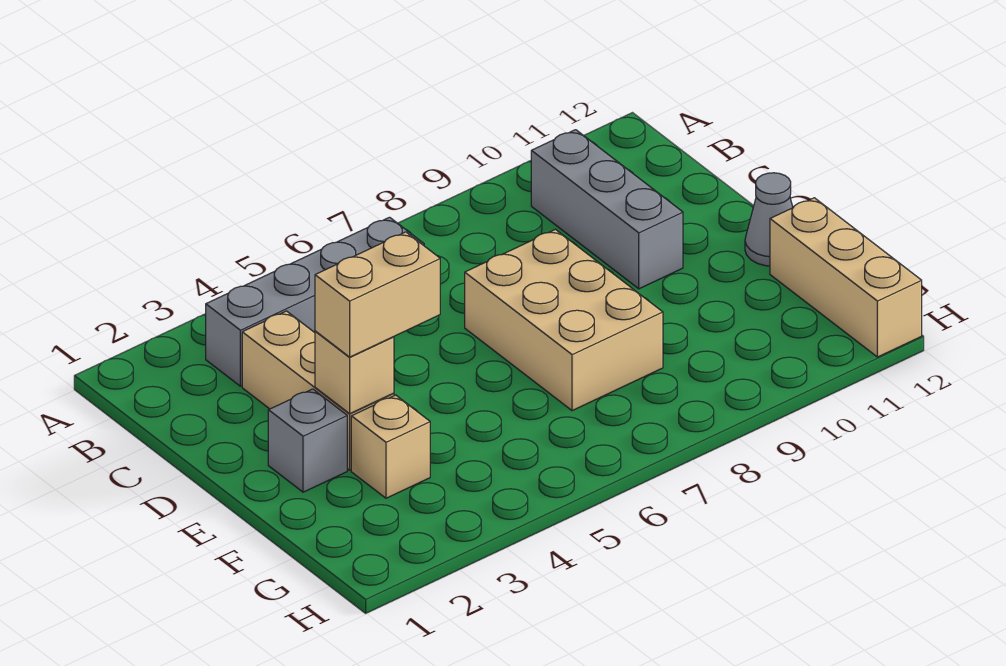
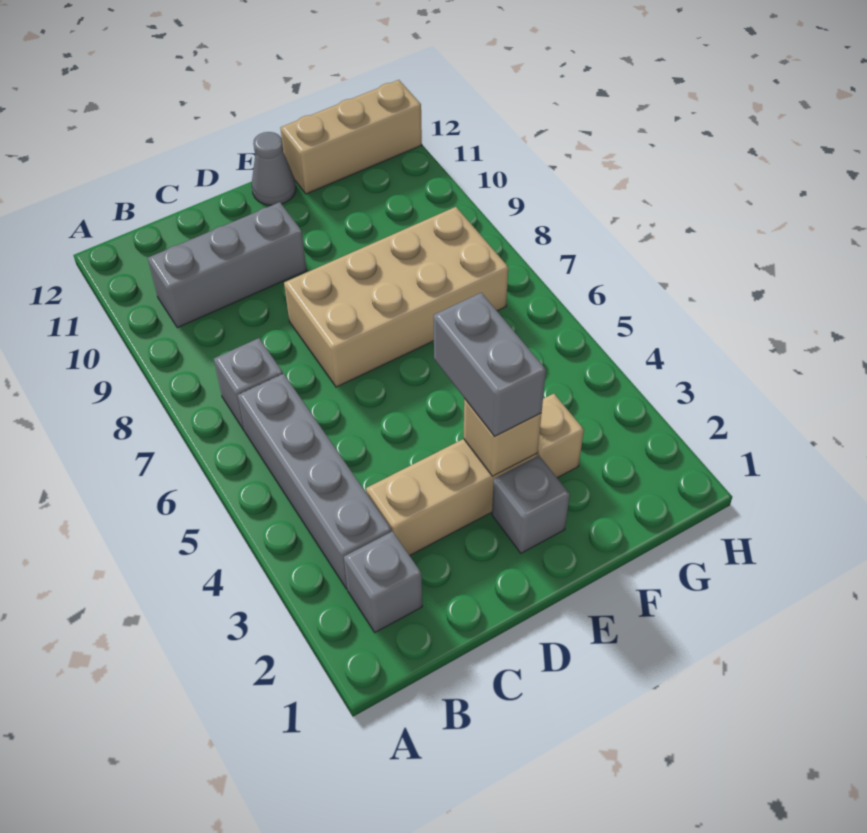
none -> grey brick B2 level 1
none -> grey brick B7 level 1
tan brick D7:F8 level 1 -> tan brick D7:G8 level 1
tan brick E3:E4 level 3 -> grey brick E3:E4 level 3

